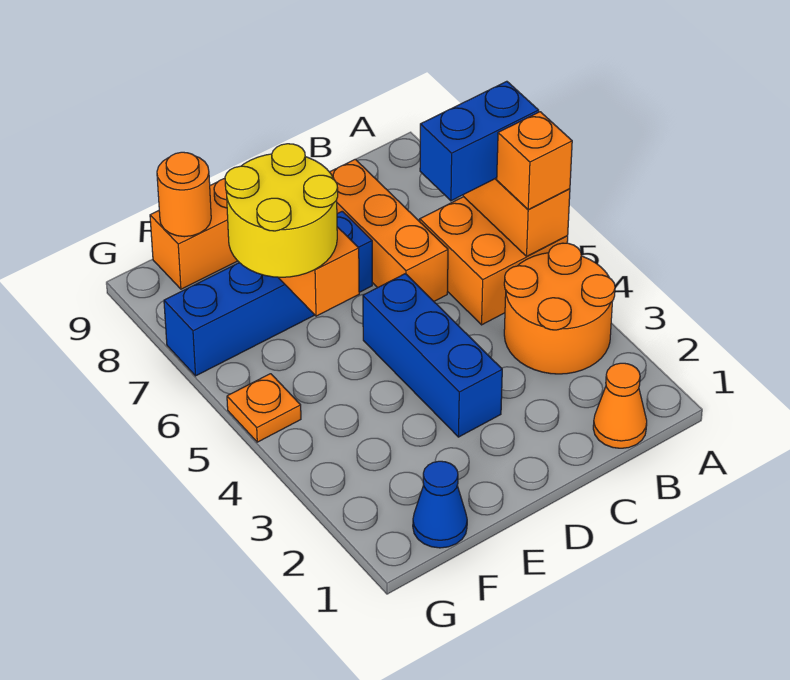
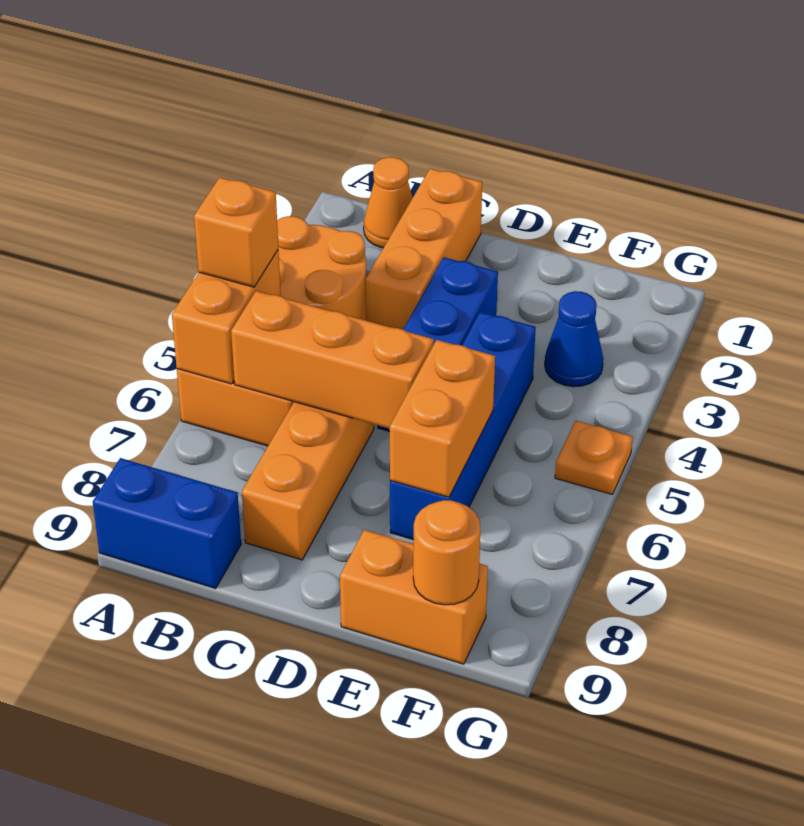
blue brick A6:B6 level 3 -> blue brick A9:B9 level 1
none -> orange brick B6:D6 level 2
none -> orange brick C1:C3 level 1
blue brick D7:G7 level 1 -> blue brick E4:E7 level 1
yellow round brick E6:F7 level 3 -> none
blue cone F1 level 1 -> blue cone F3 level 1

